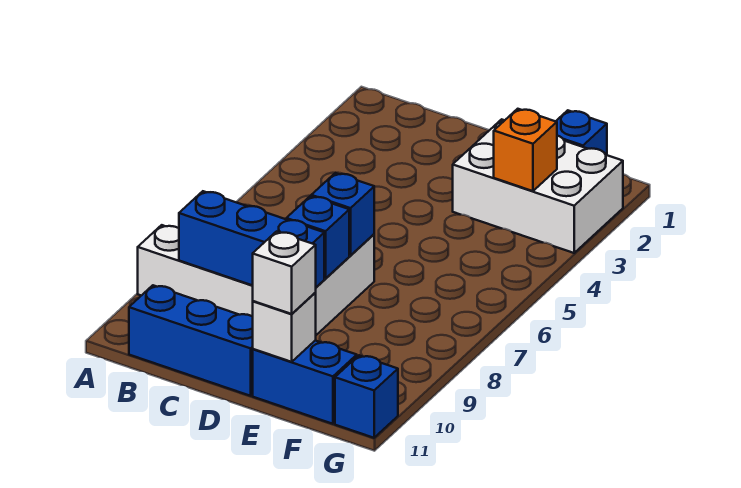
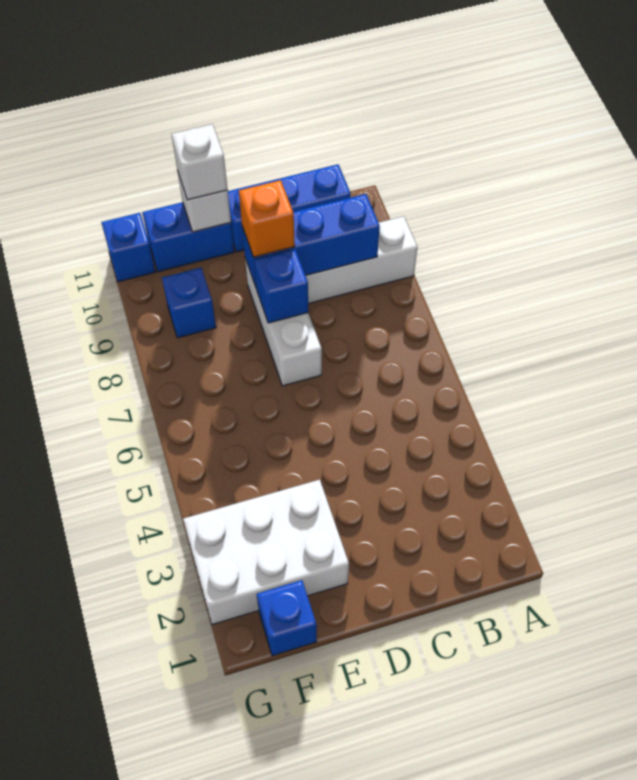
blue brick D7 level 2 -> blue brick F9 level 1
orange brick F3 level 2 -> orange brick D9 level 3

